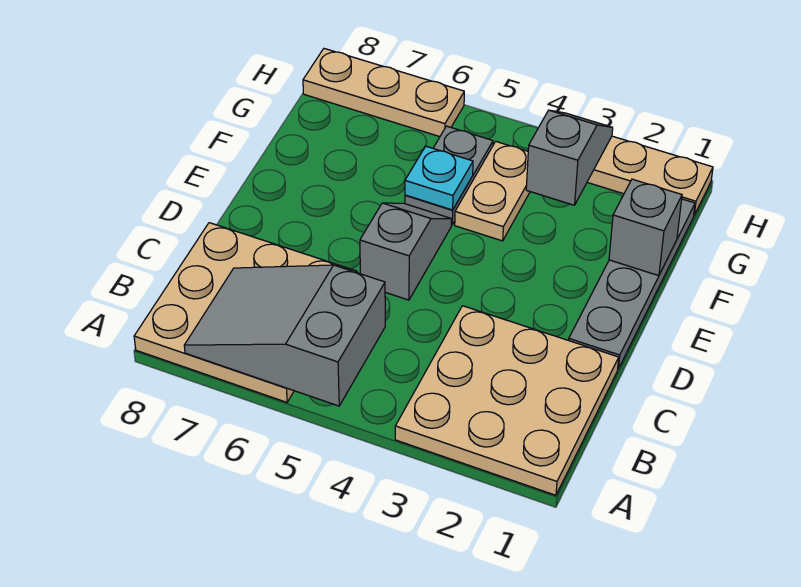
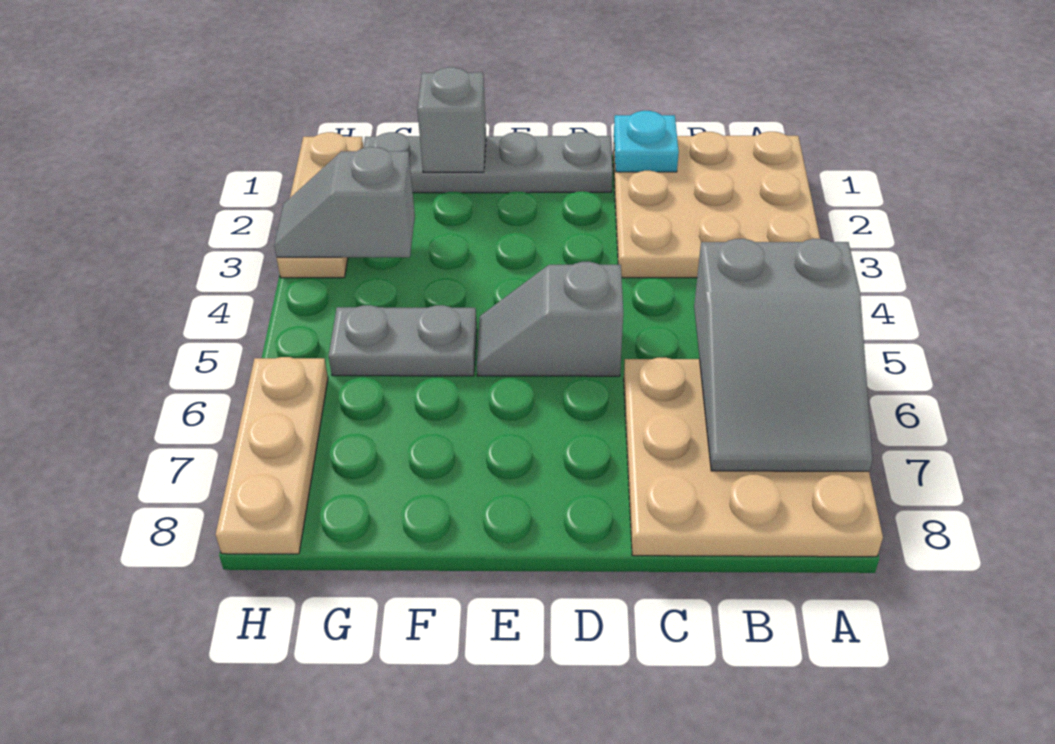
tan plate F4:G4 level 1 -> none
cyan plate F5 level 2 -> cyan plate C1 level 2

